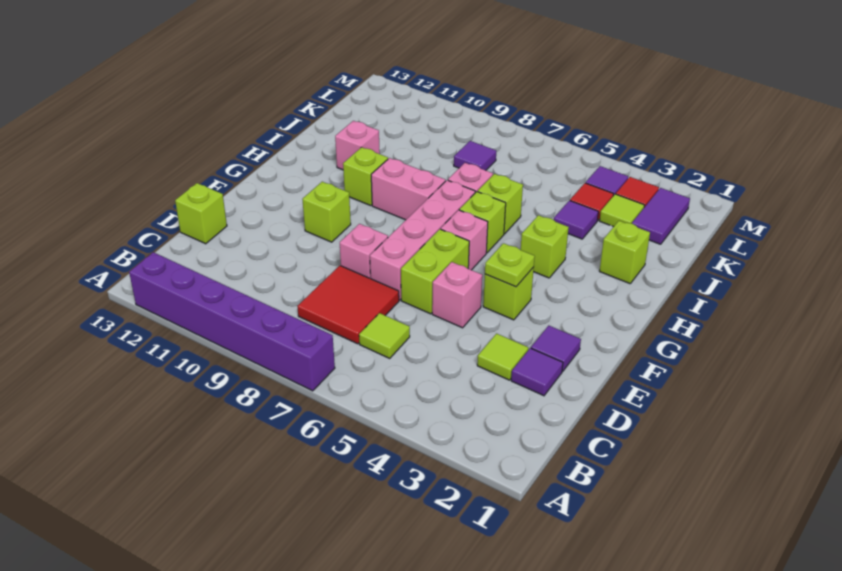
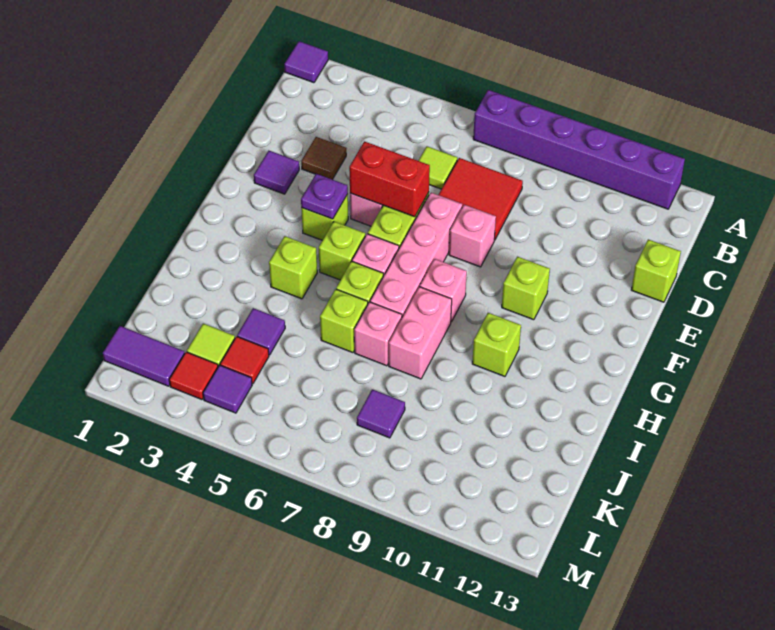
purple tile D2 level 1 -> purple tile A1 level 1
lime tile D3 level 1 -> brown tile D3 level 1
none -> red brick E5:E6 level 2
lime plate F4 level 2 -> purple plate F4 level 2
pink brick H8:H9 level 1 -> pink brick H8:I8 level 1
lime brick I2 level 1 -> lime brick G5 level 1
pink brick I11 level 1 -> pink brick G8 level 1
purple tile K2:L2 level 1 -> purple tile L1:L2 level 1

